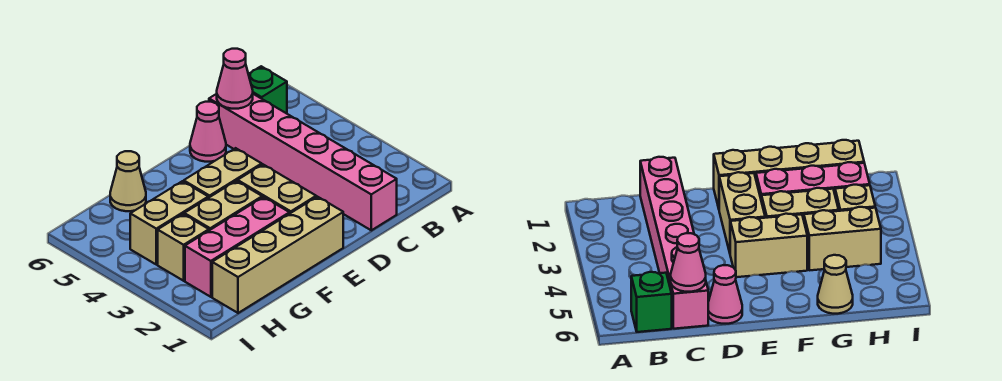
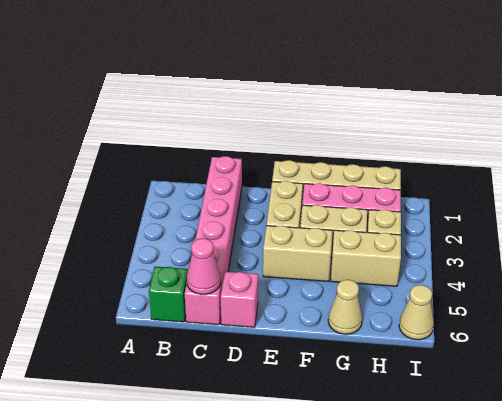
pink cone D6 level 1 -> pink brick D6 level 1
none -> tan cone I6 level 1

